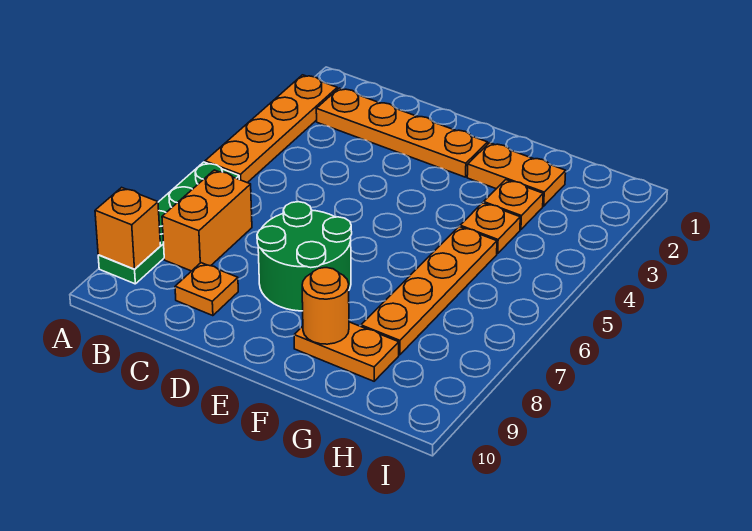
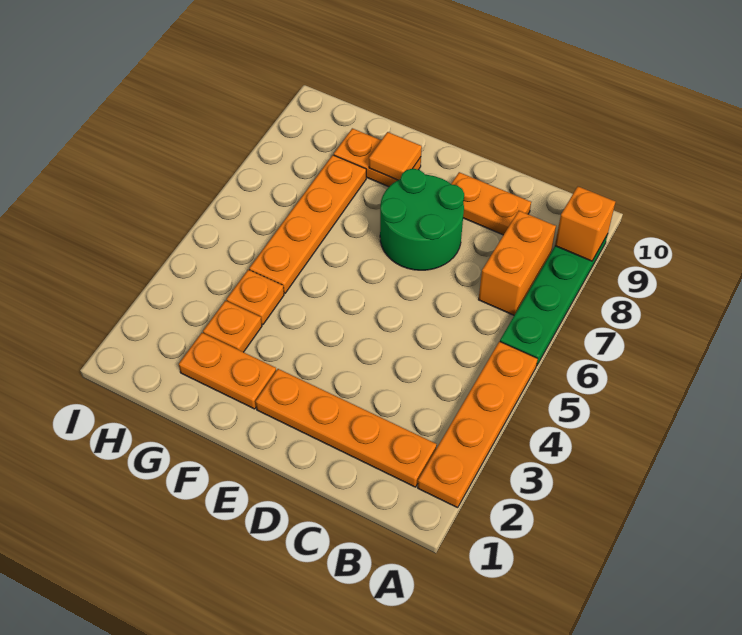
orange plate C9 level 1 -> orange plate C9:D9 level 1
orange round brick F9 level 2 -> orange tile F9 level 2

